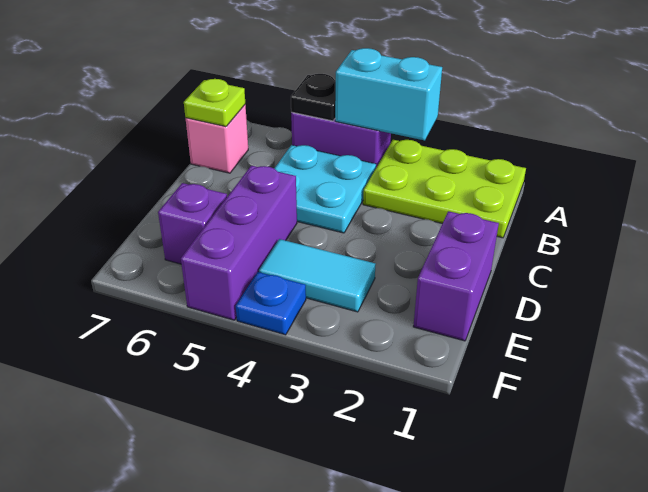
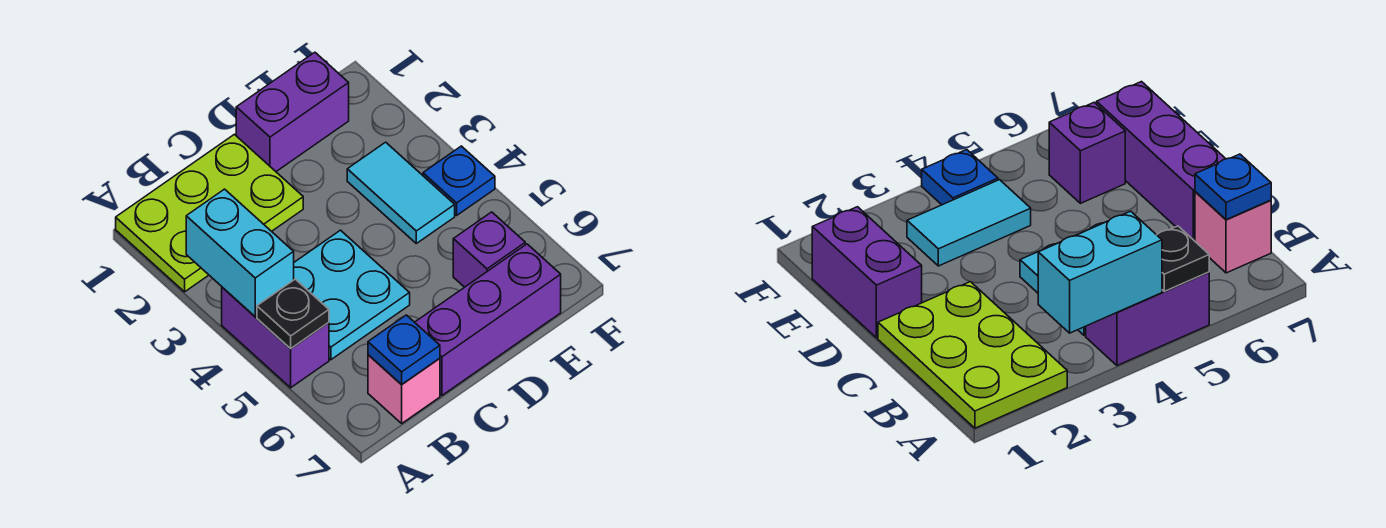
lime plate A1:B3 level 1 -> lime plate A1:C2 level 1
lime plate B7 level 2 -> blue plate B7 level 2
purple brick D5:F5 level 1 -> purple brick C7:E7 level 1

